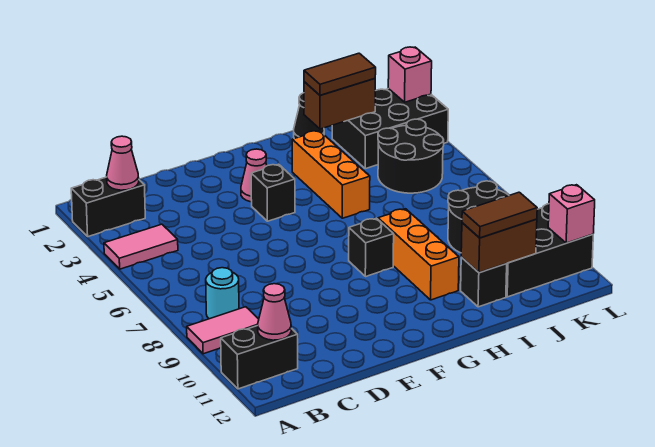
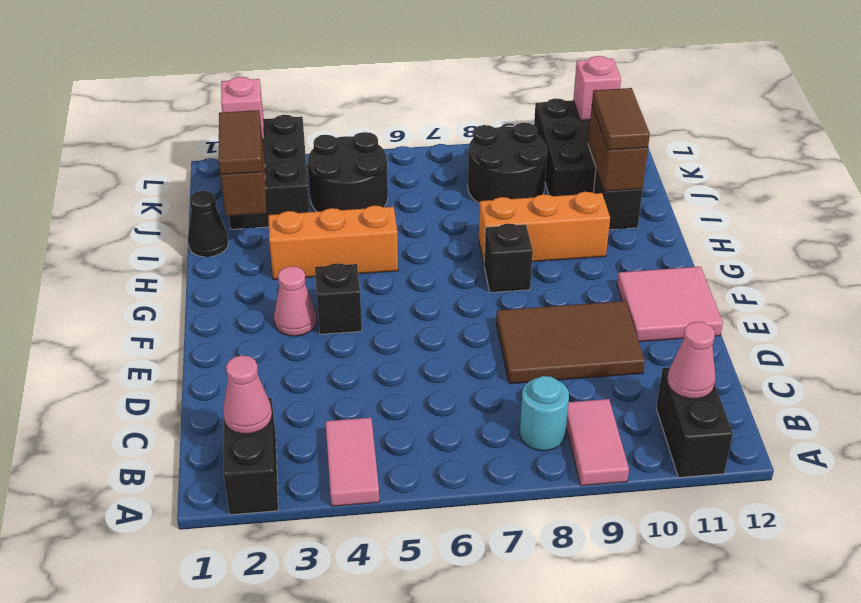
none -> brown tile D8:E10 level 1
none -> pink tile E11:F12 level 1

